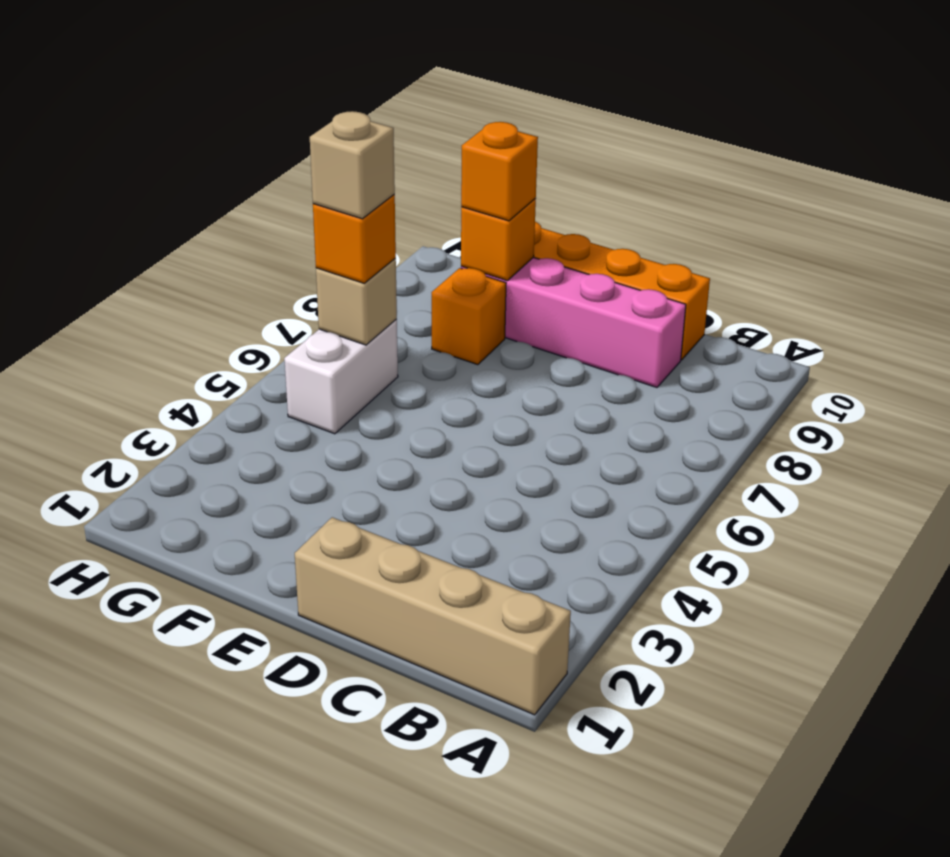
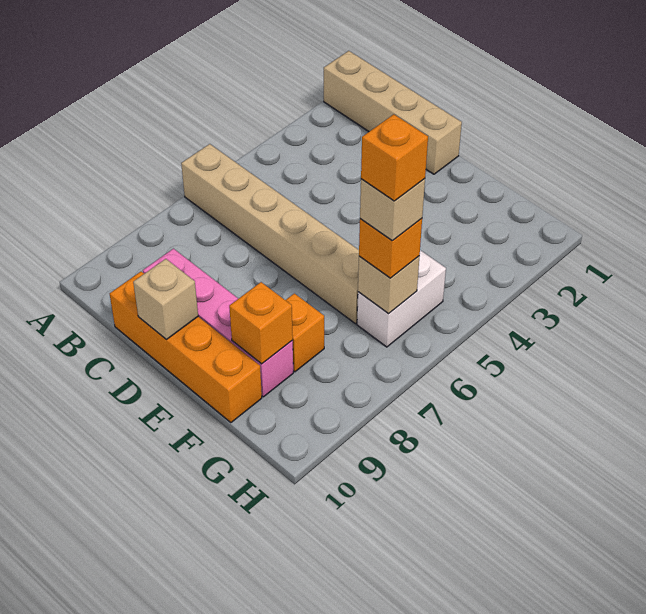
none -> tan brick A6:F6 level 1
none -> tan brick D10 level 2
orange brick F9 level 3 -> orange brick G6 level 5

